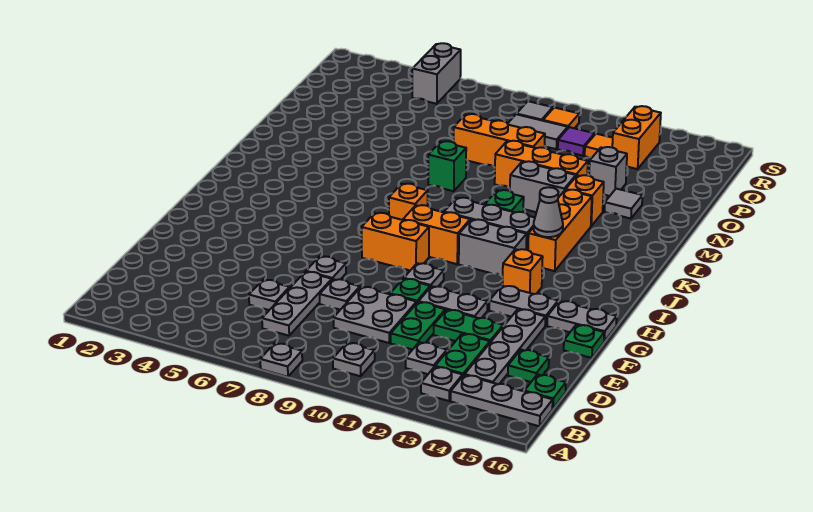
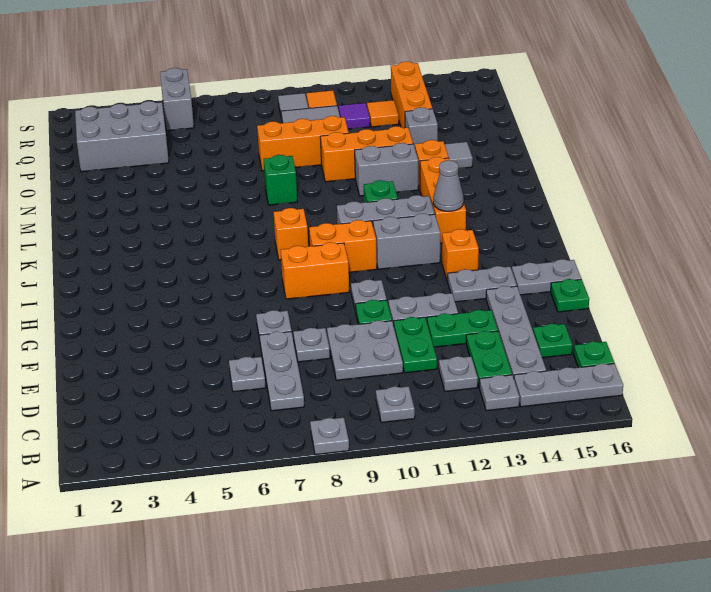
none -> grey brick P2:Q4 level 1
orange brick Q13:R13 level 1 -> orange brick P13:R13 level 1

